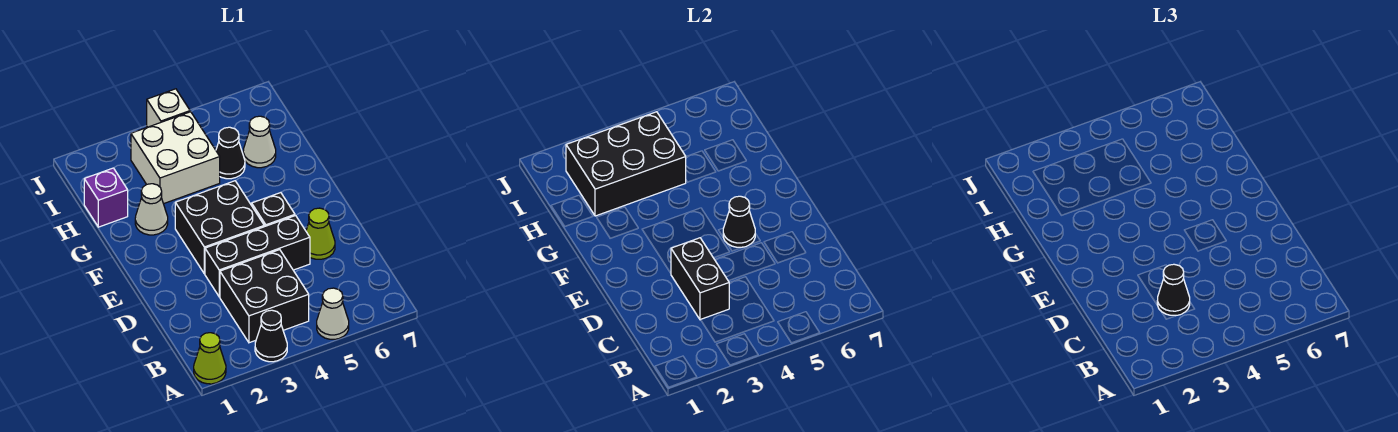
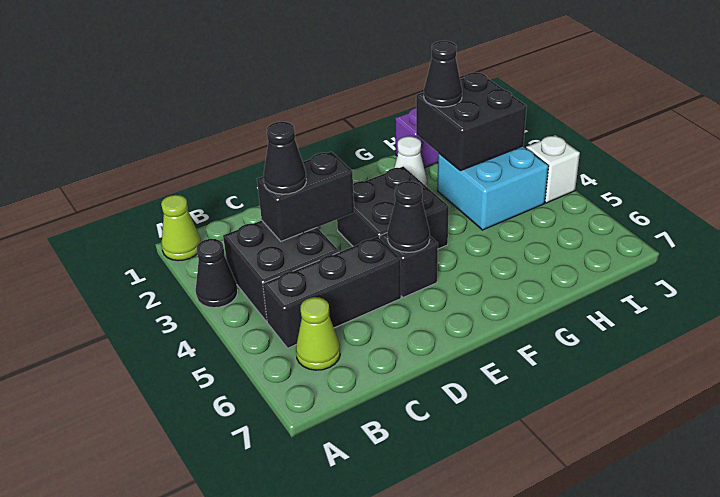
white cone A5 level 1 -> none
black brick D3:D5 level 1 -> black brick B5:D5 level 1
lime cone D6 level 1 -> lime cone B6 level 1
black brick H2:I4 level 2 -> black brick H2:I3 level 2
white brick H3:I4 level 1 -> cyan brick H3:I4 level 1
black cone H5 level 1 -> black cone H2 level 3
white cone H6 level 1 -> none

